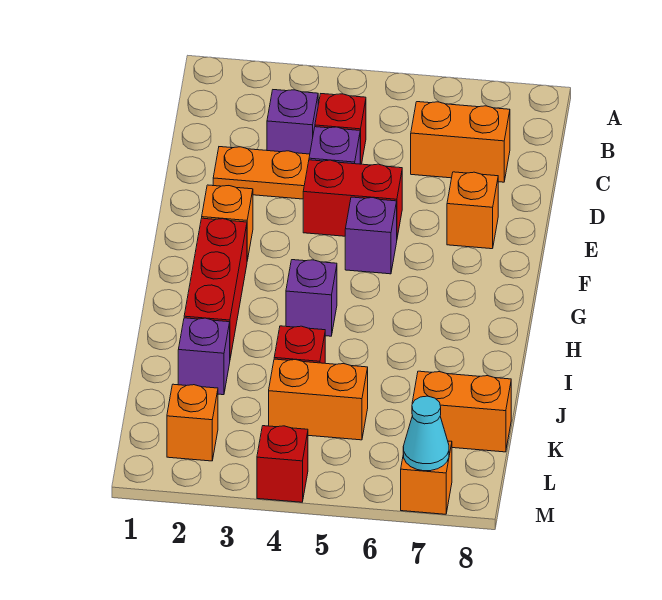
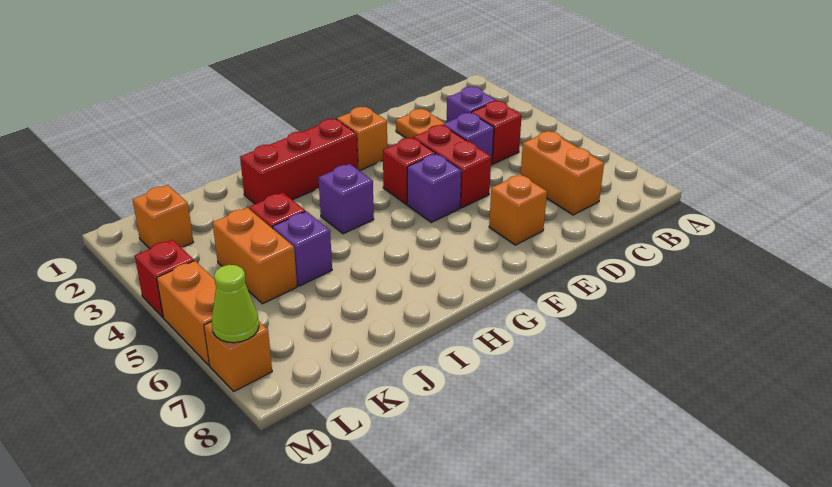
none -> red brick F4 level 1
purple brick J2 level 1 -> purple brick J5 level 1
orange brick K7:K8 level 1 -> orange brick M5:M6 level 1
cyan cone M7 level 2 -> lime cone M7 level 2

